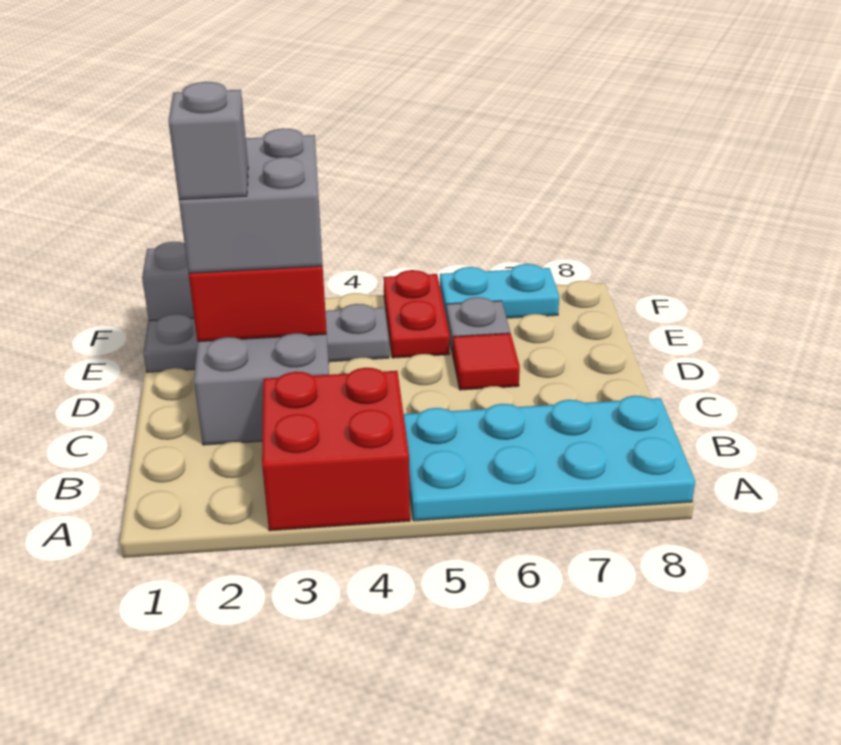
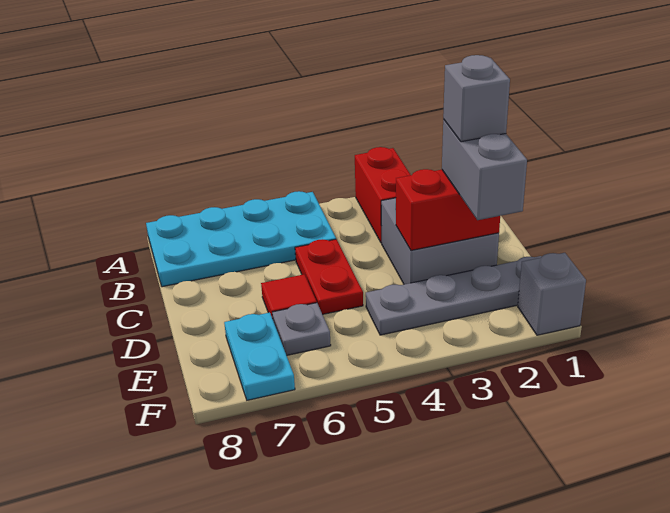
red brick A3:B4 level 1 -> red brick A3:B3 level 1
grey brick D2:E3 level 3 -> grey brick D2:E2 level 3
red plate E5:F5 level 1 -> red plate C5:D5 level 1
cyan plate F6:F7 level 1 -> cyan plate E7:F7 level 1

